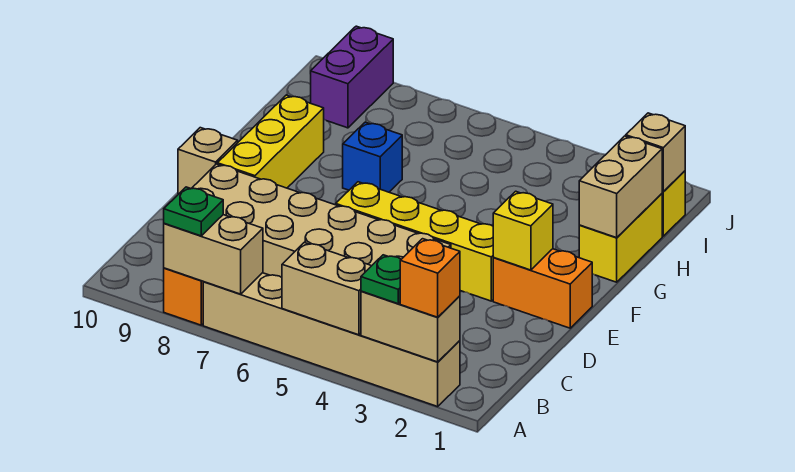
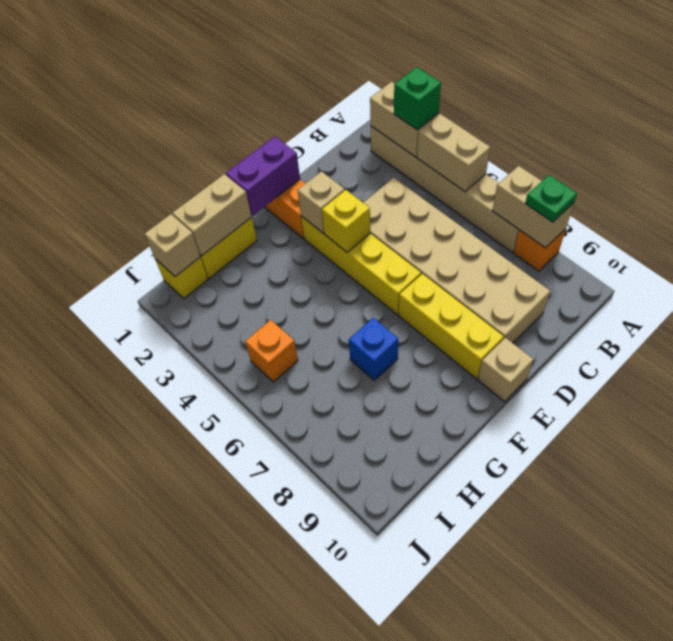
orange brick A2 level 3 -> orange brick I5 level 1
green plate A3 level 3 -> green brick A3 level 3
yellow brick E2 level 2 -> yellow brick E4 level 2
none -> tan brick E3 level 2
yellow brick E9:G9 level 1 -> yellow brick E7:E9 level 1
purple brick I9:J9 level 1 -> purple brick E1:F1 level 2

